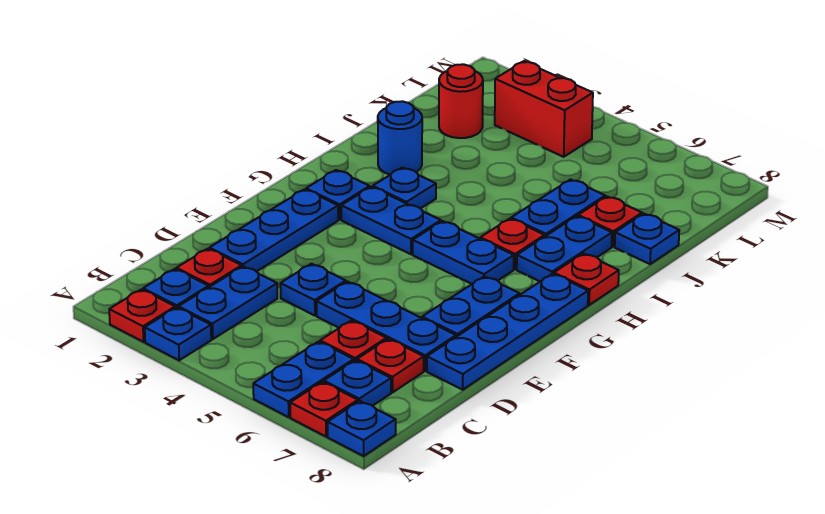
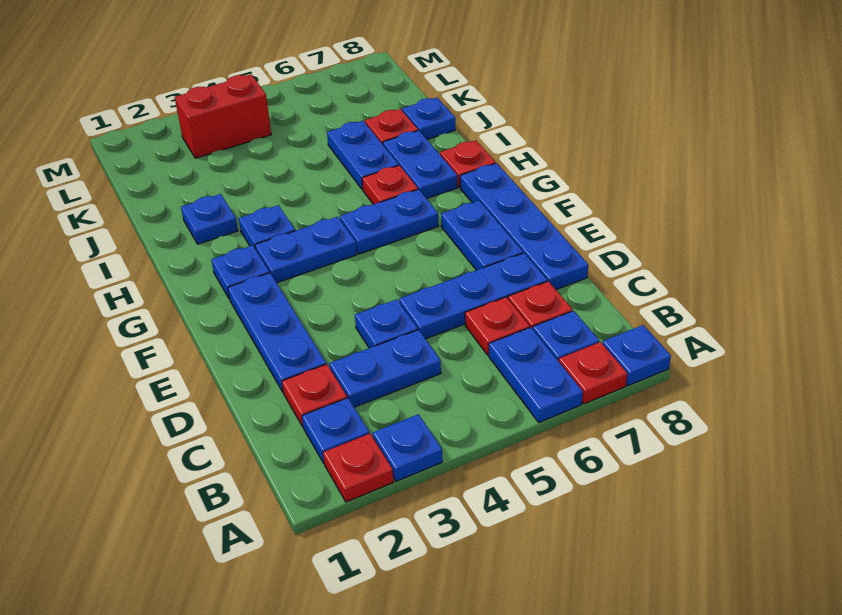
blue plate B3:C3 level 1 -> blue plate C3:C4 level 1
blue round brick I2 level 1 -> blue plate I2 level 1
red round brick K2 level 1 -> none

